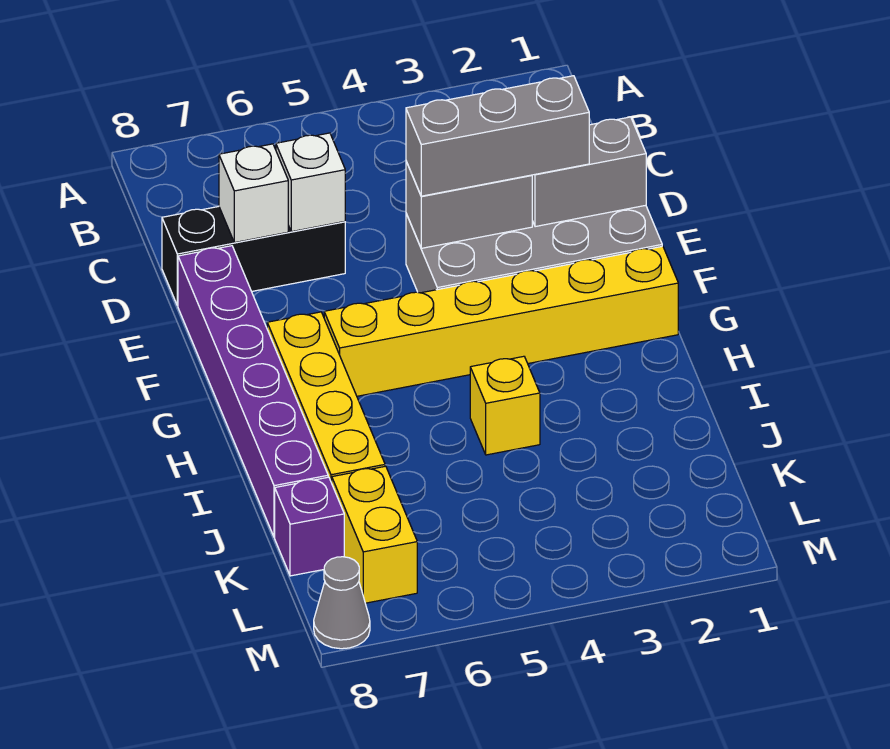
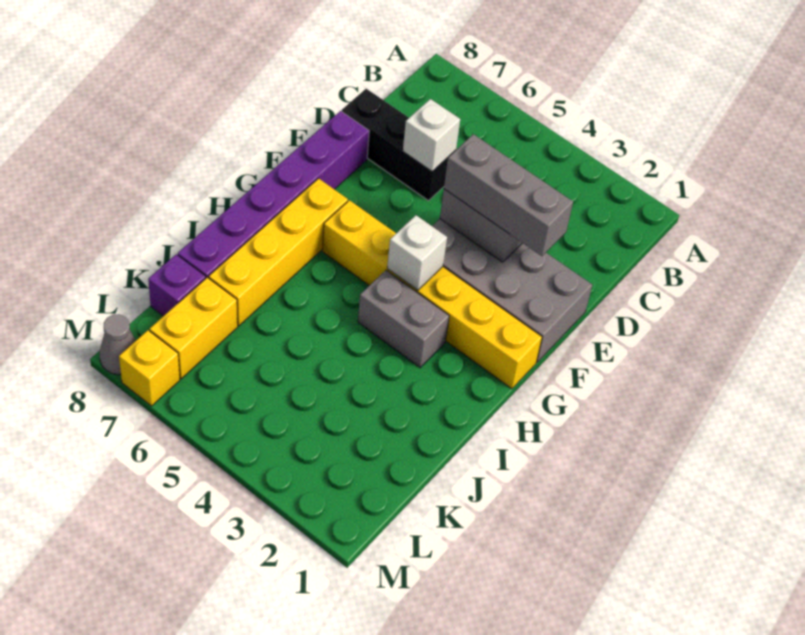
white brick D7 level 2 -> white brick G4 level 2
grey brick E1:E2 level 2 -> grey brick H3:H4 level 1
yellow brick I4 level 1 -> yellow brick M7 level 1

